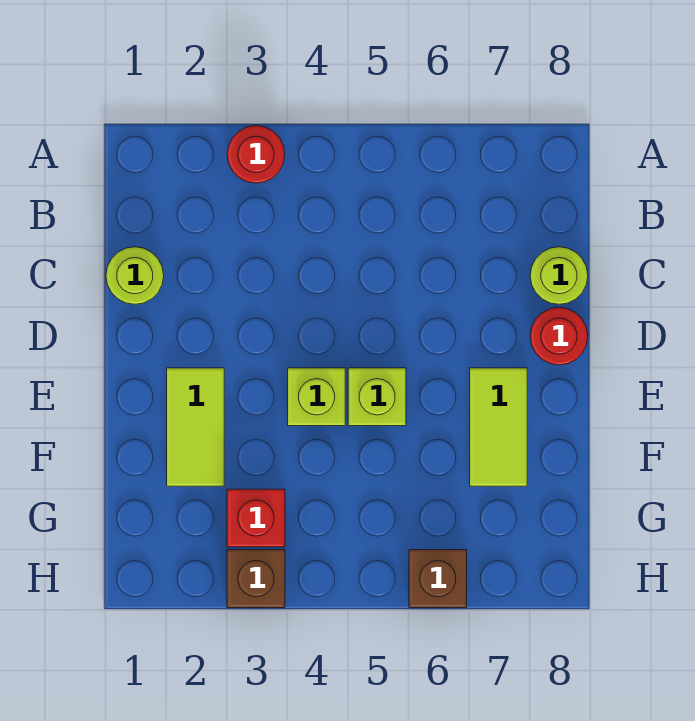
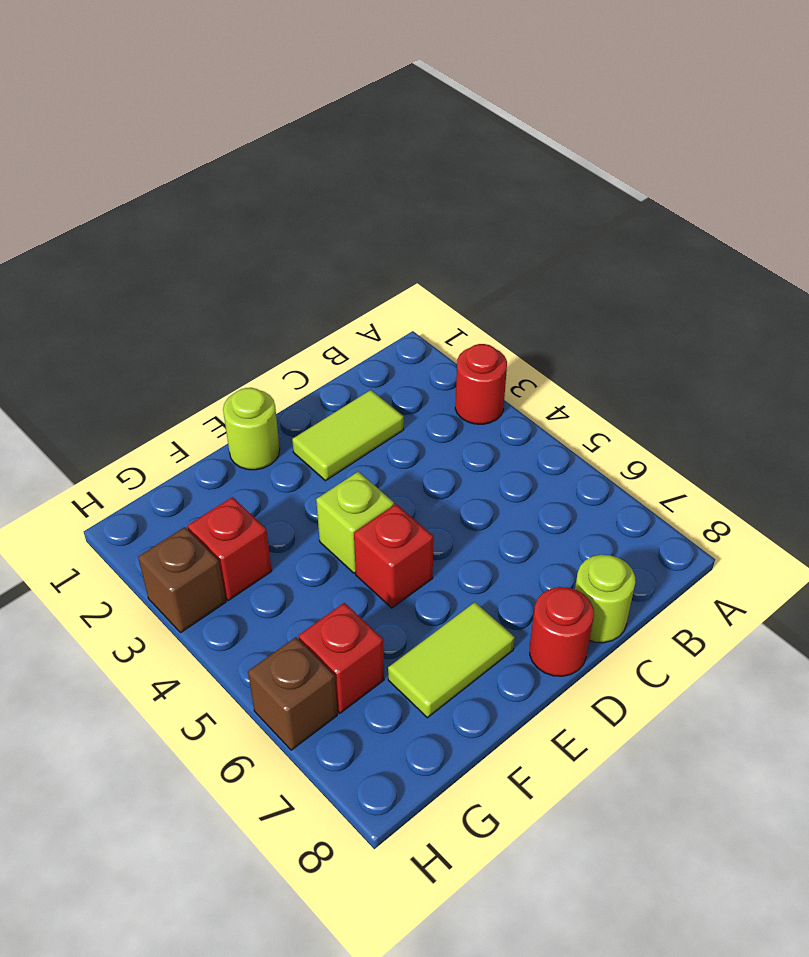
lime round brick C1 level 1 -> lime round brick E1 level 1
lime tile E2:F2 level 1 -> lime tile C2:D2 level 1
lime brick E5 level 1 -> red brick E5 level 1
none -> red brick G6 level 1

